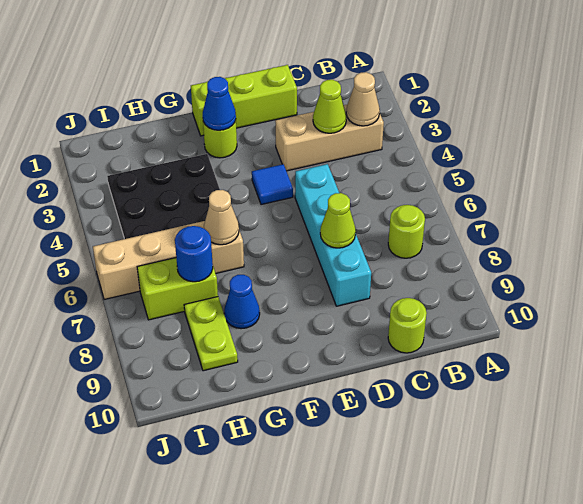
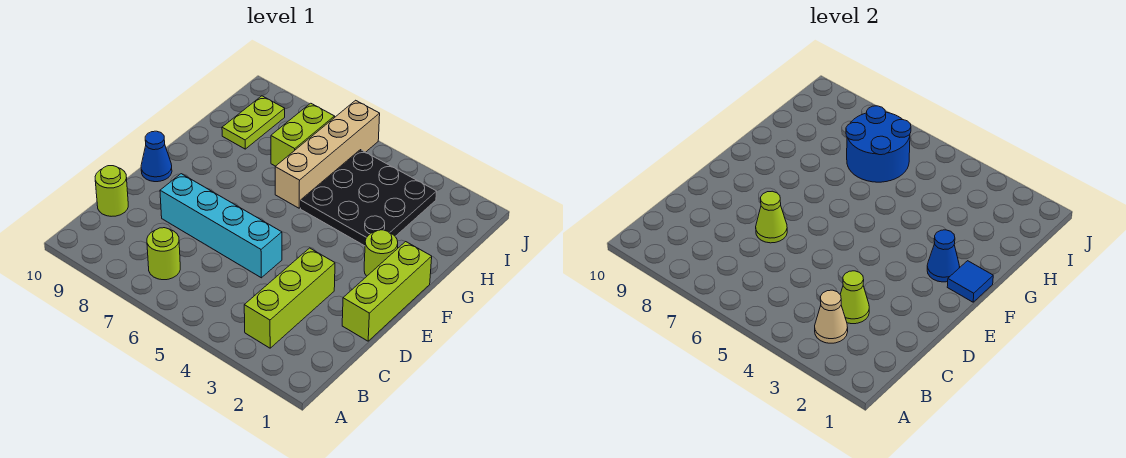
tan brick B3:D3 level 1 -> lime brick B3:D3 level 1
blue tile E4 level 1 -> blue tile F1 level 2
tan cone G6 level 2 -> none
blue cone G8 level 1 -> blue cone E10 level 1
blue round brick H7 level 2 -> blue round brick H6:I7 level 2
lime plate H8:H9 level 1 -> lime plate H9:I9 level 1

